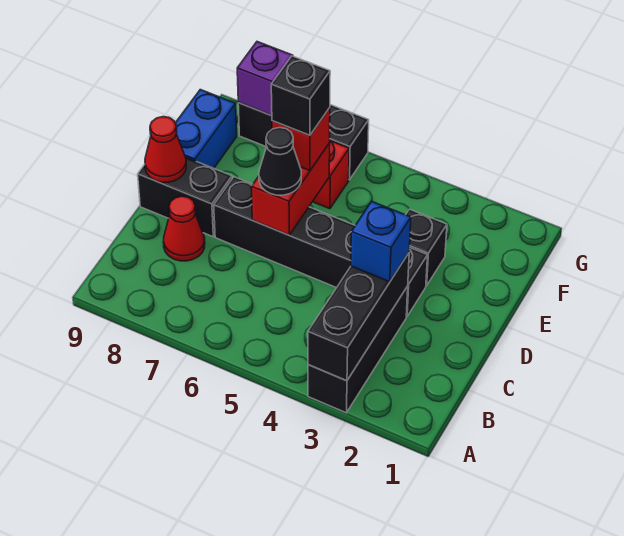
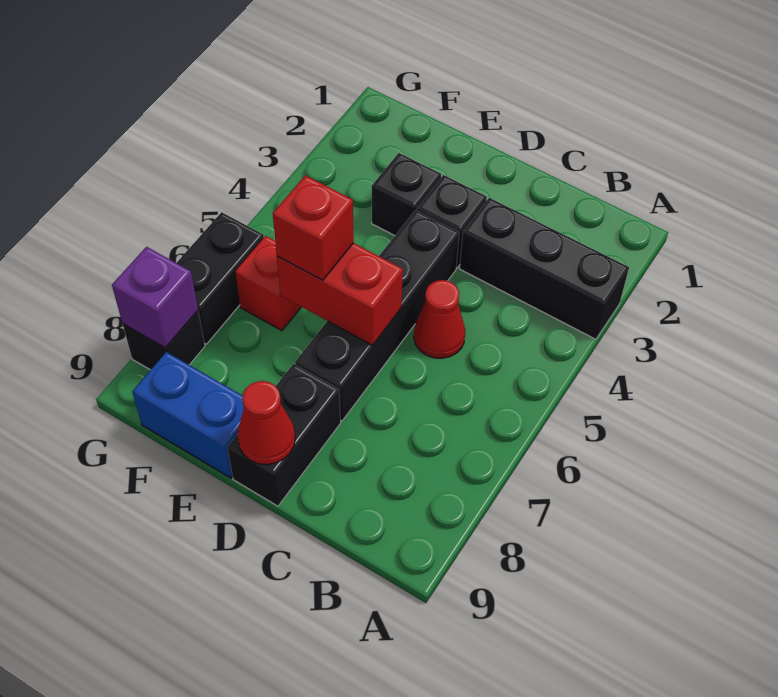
black brick A3:C3 level 2 -> none
blue brick C3 level 3 -> none
red cone C8 level 1 -> red cone C5 level 1
black cone D6 level 3 -> none
black brick E6 level 4 -> none

